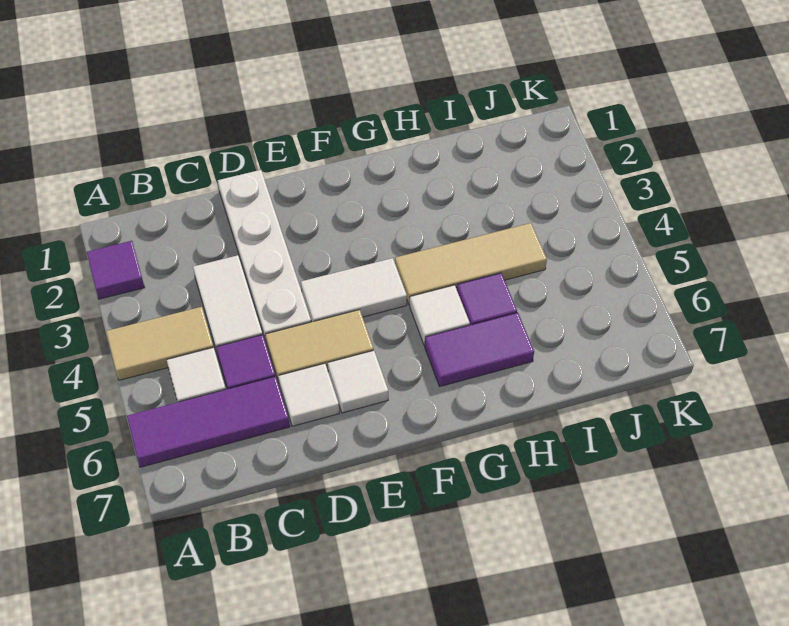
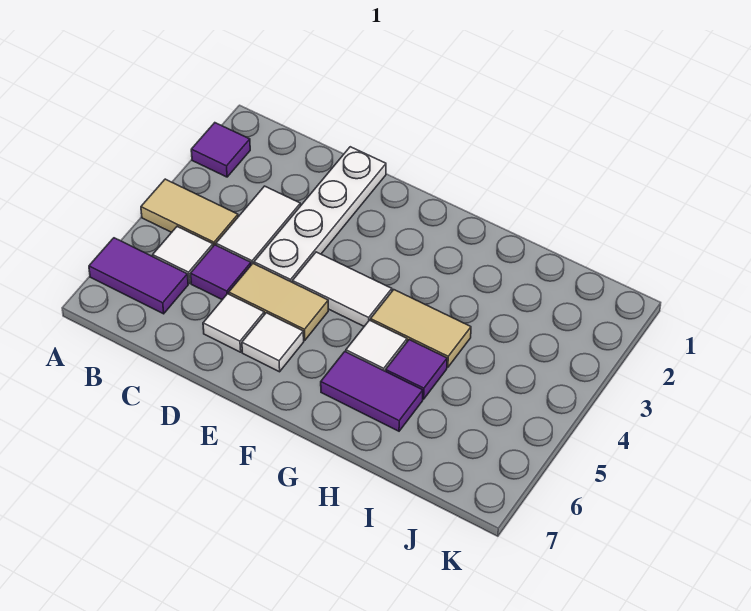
purple tile A6:C6 level 1 -> purple tile A6:B6 level 1
tan tile G4:I4 level 1 -> tan tile G4:H4 level 1

